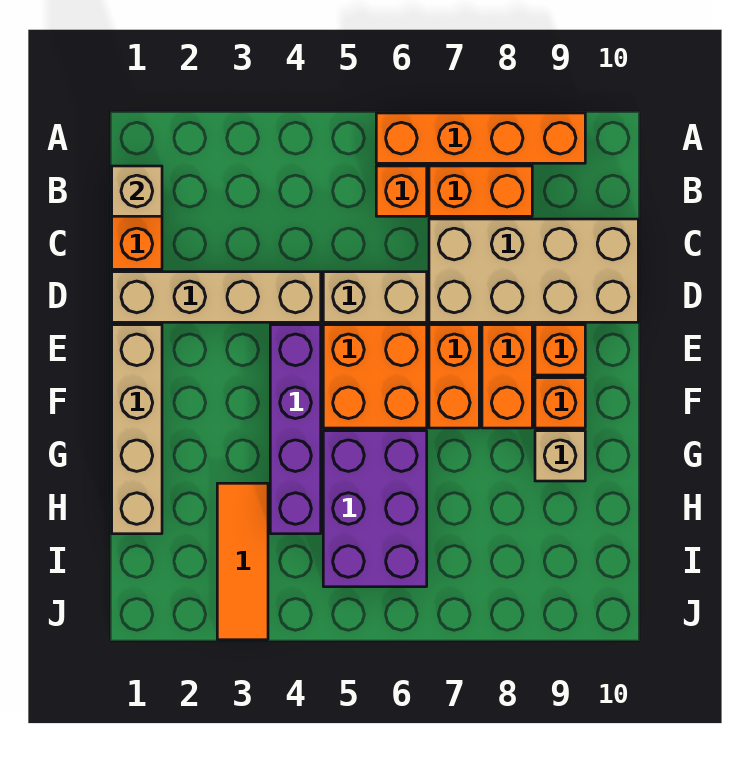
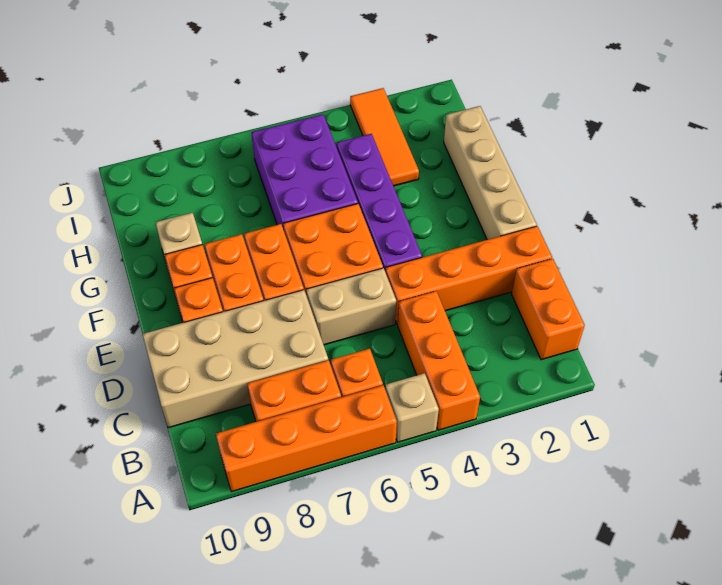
none -> orange brick A4:C4 level 1
tan brick B1 level 2 -> tan brick A5 level 1
tan brick D1:D4 level 1 -> orange brick D1:D4 level 1

